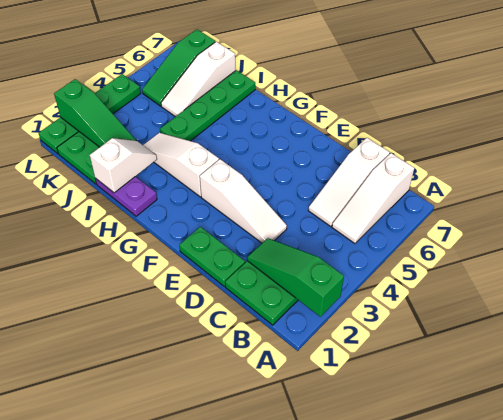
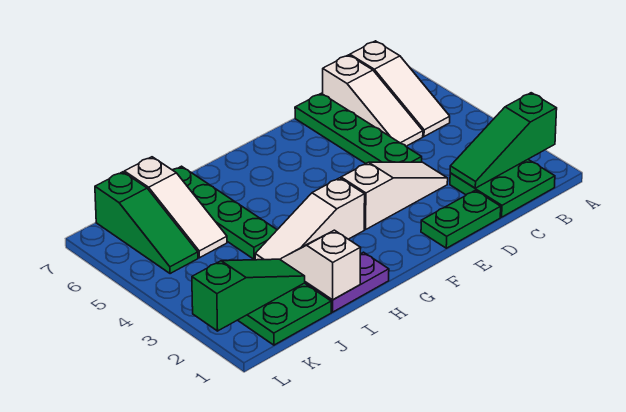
green plate L1:L4 level 1 -> green plate D4:D7 level 1

